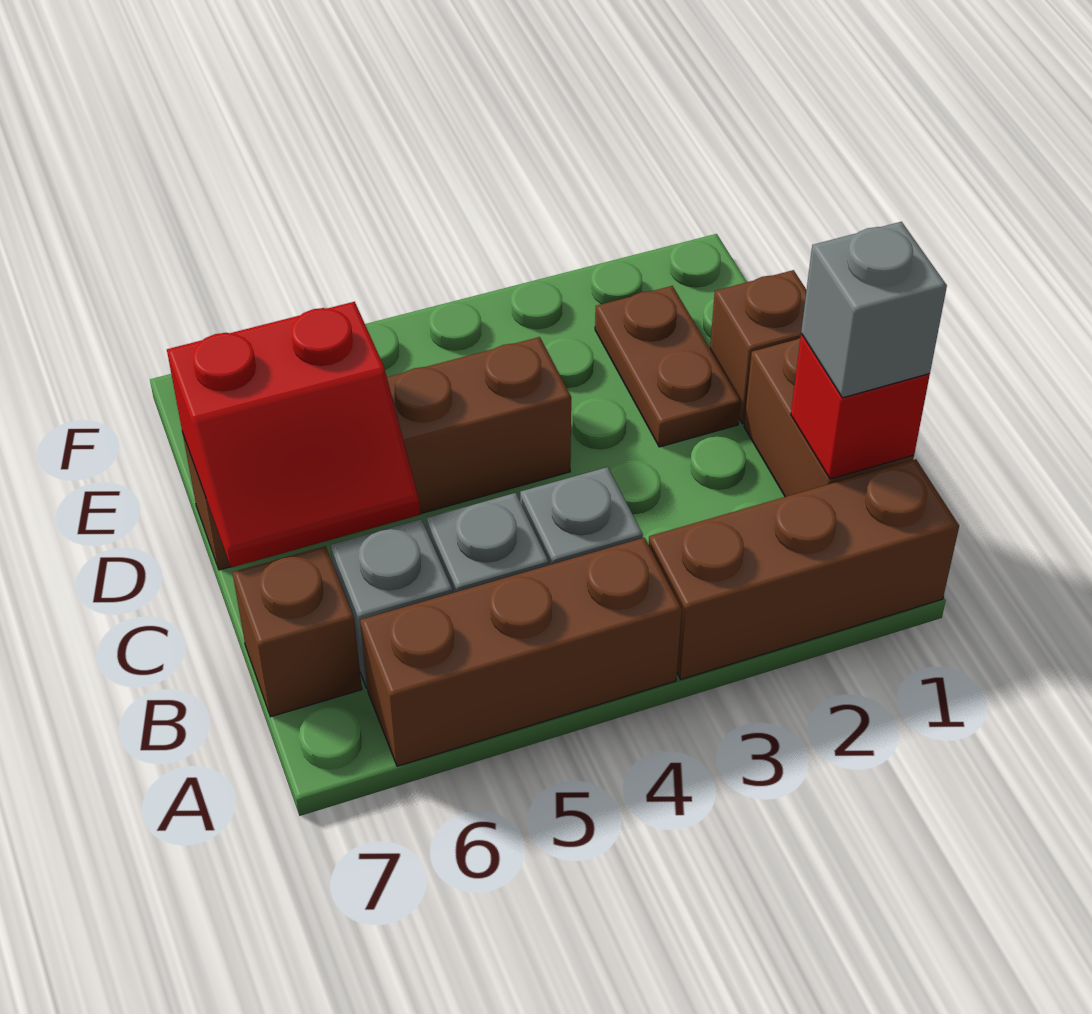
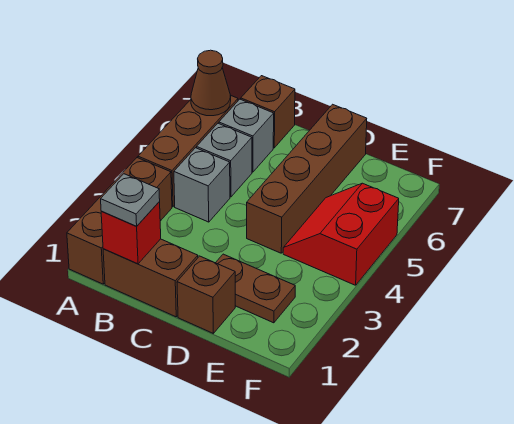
none -> brown cone A6 level 2
grey brick B1 level 3 -> grey plate B1 level 3
red slope C6:D7 level 2 top D -> red slope E4:F5 level 1 top F

